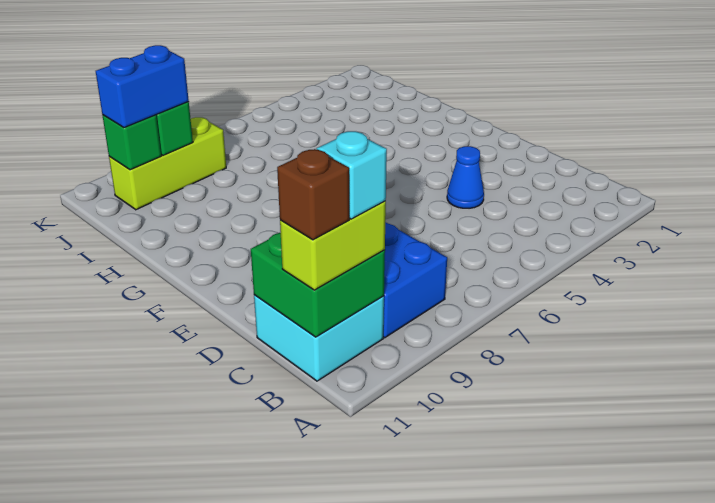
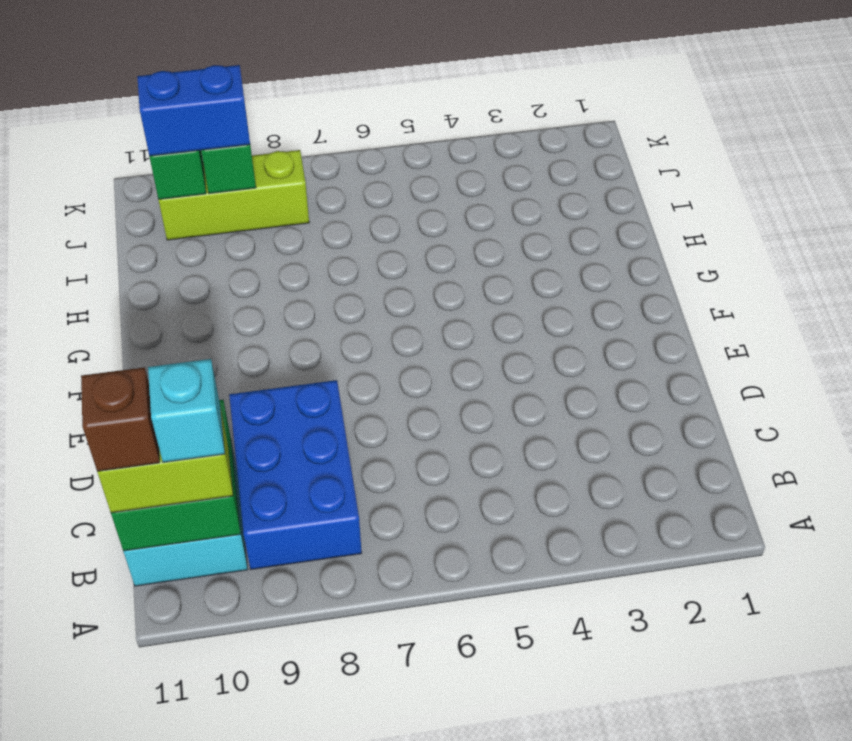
blue cone D4 level 1 -> none

